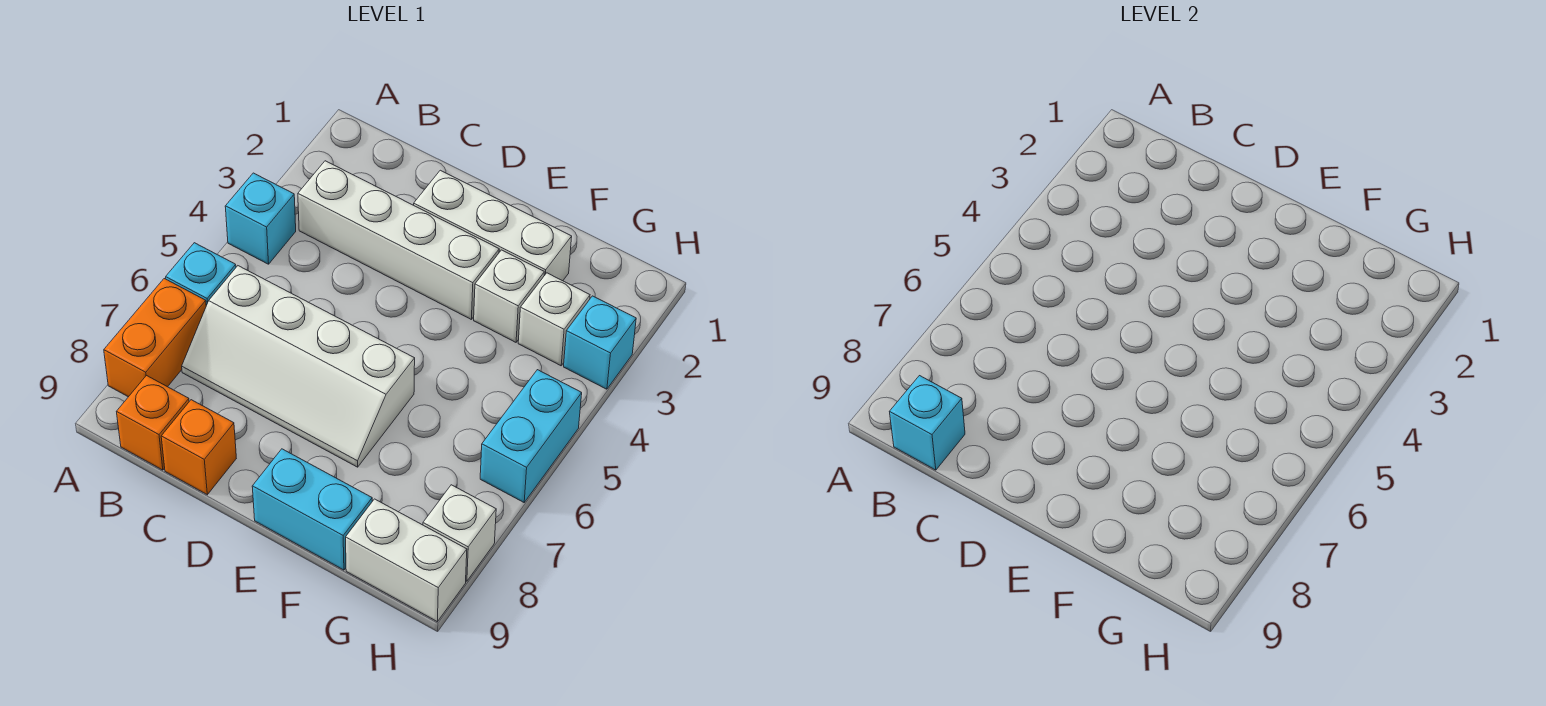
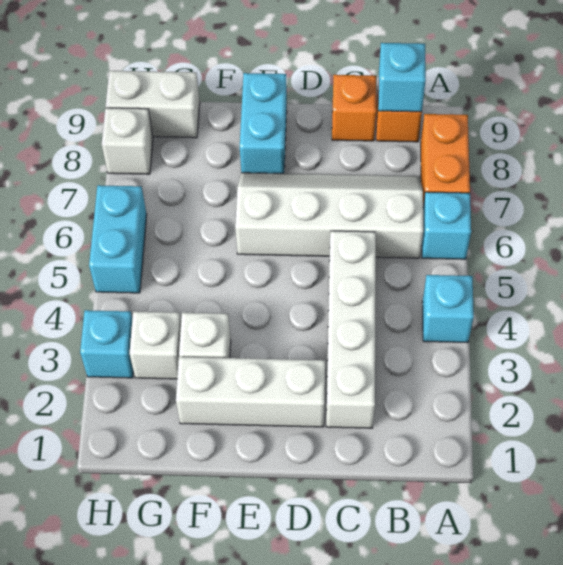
white brick B3:E3 level 1 -> white brick C2:C5 level 1
cyan brick E9:F9 level 1 -> cyan brick E8:E9 level 1

